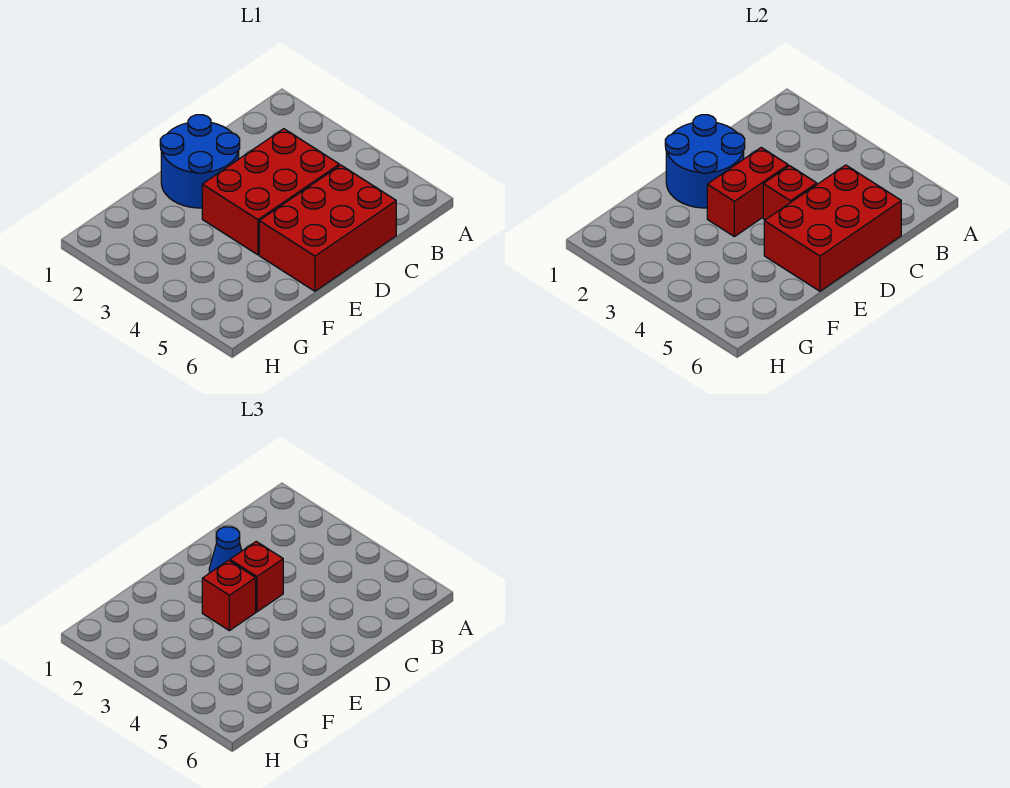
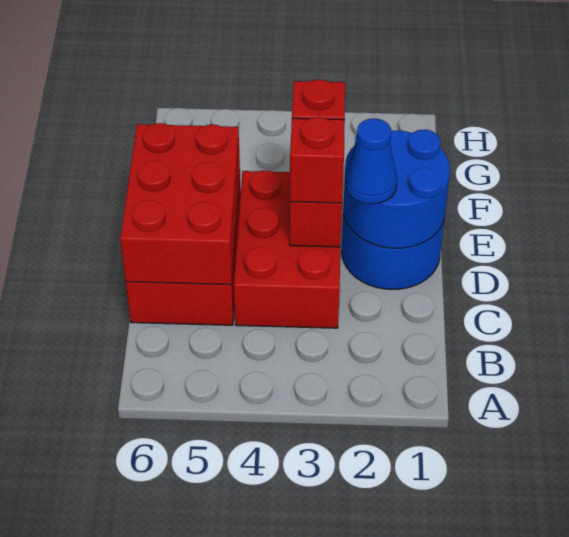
red brick D4 level 2 -> none

